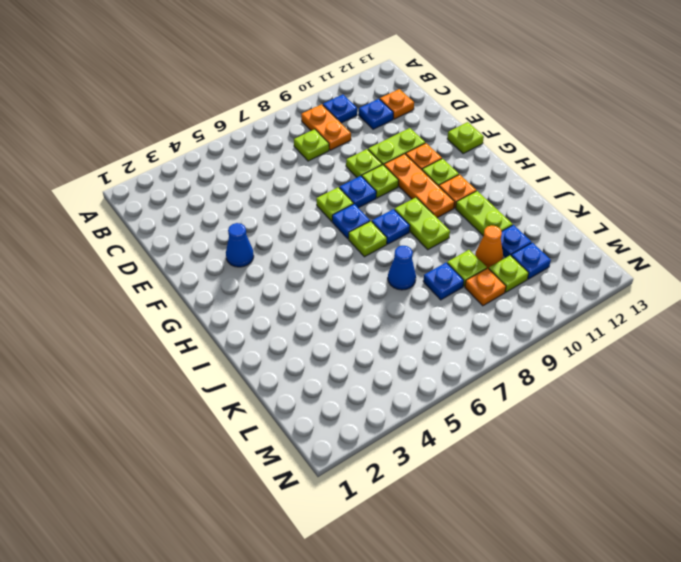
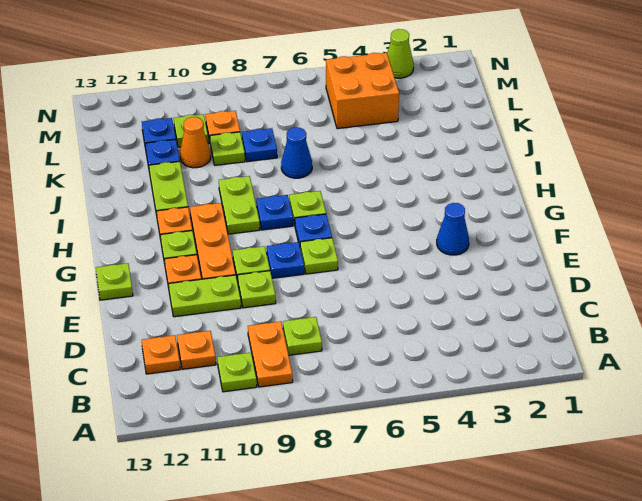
blue plate B10 level 1 -> lime plate B10 level 1
blue plate C11 level 1 -> orange plate C11 level 1
none -> orange brick L4:M5 level 1
none -> lime cone N3 level 1

